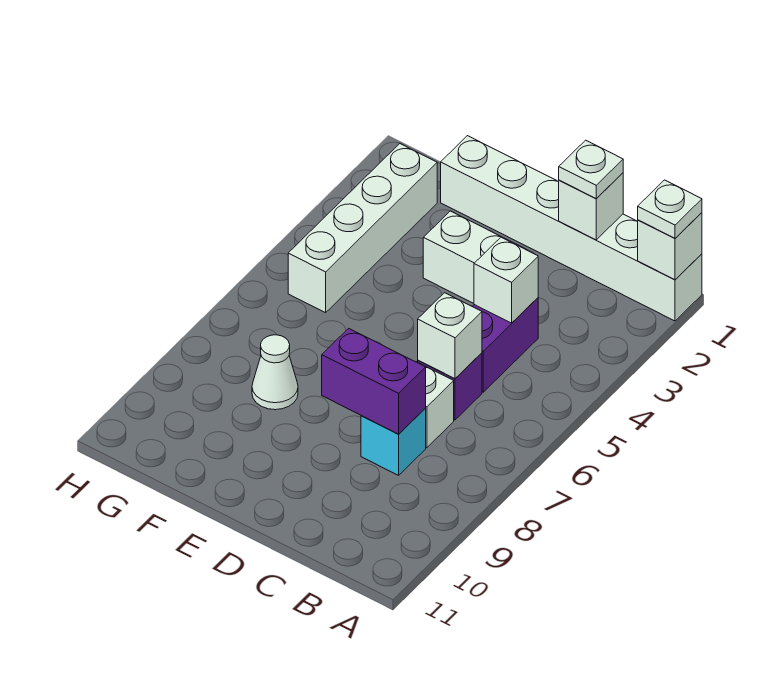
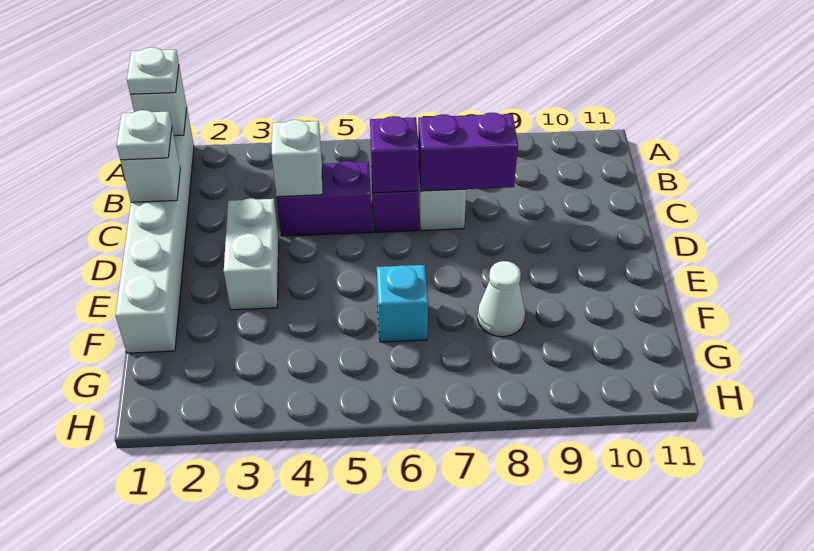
white brick C6 level 2 -> purple brick C6 level 2
cyan brick C8 level 1 -> cyan brick F6 level 1
purple brick C8:D8 level 2 -> purple brick C7:C8 level 2
white brick G2:G5 level 1 -> none

